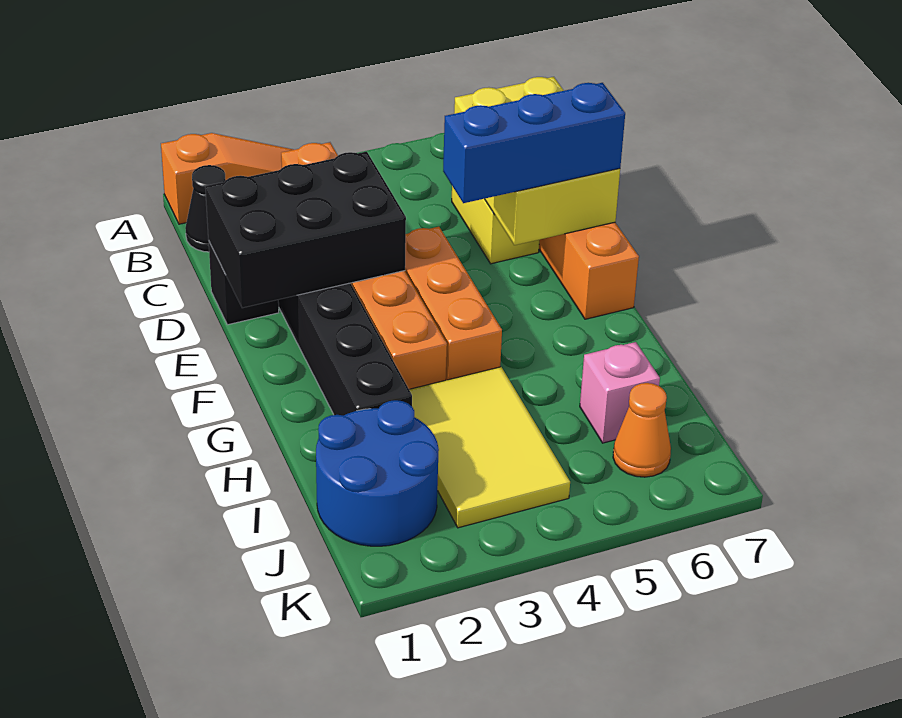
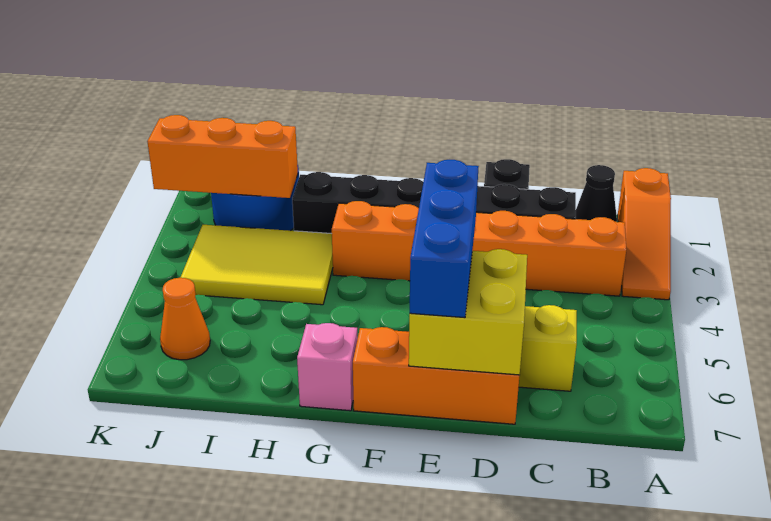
yellow brick C6:E7 level 2 -> yellow brick D6:E7 level 2
black brick D1:E3 level 2 -> none
orange brick E4:G4 level 1 -> orange brick I2:K2 level 2
pink brick I6 level 1 -> pink brick G7 level 1

